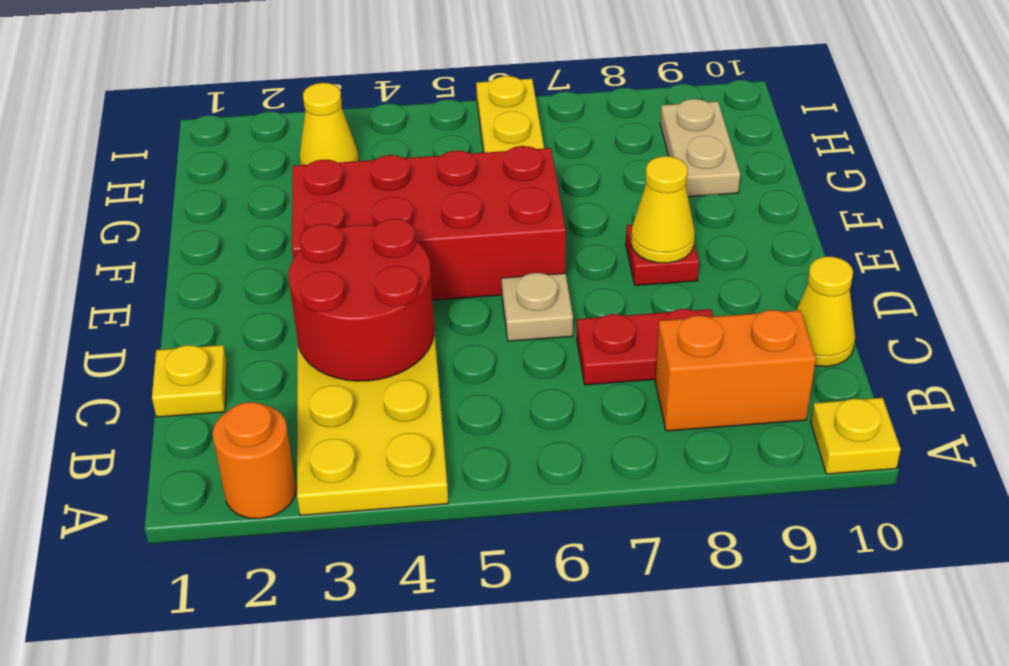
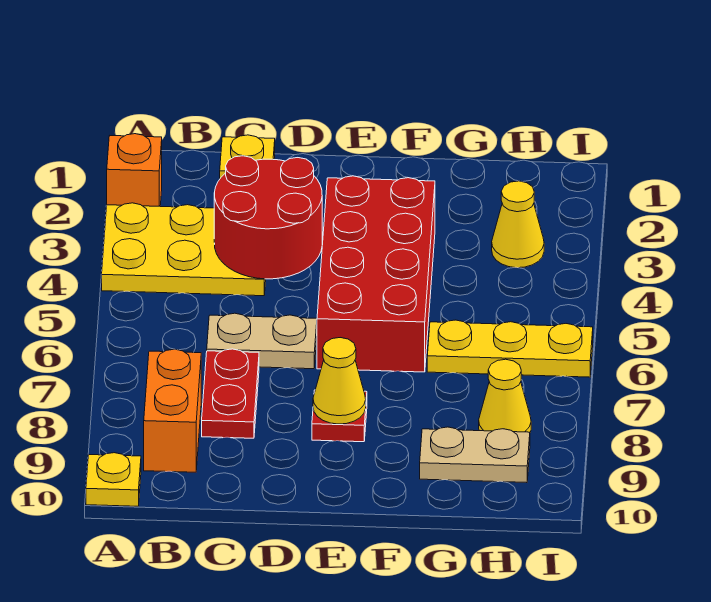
orange round brick A2 level 1 -> orange brick A2 level 1
yellow cone C10 level 1 -> yellow cone H8 level 1
tan plate D6 level 1 -> tan plate C6:D6 level 1

